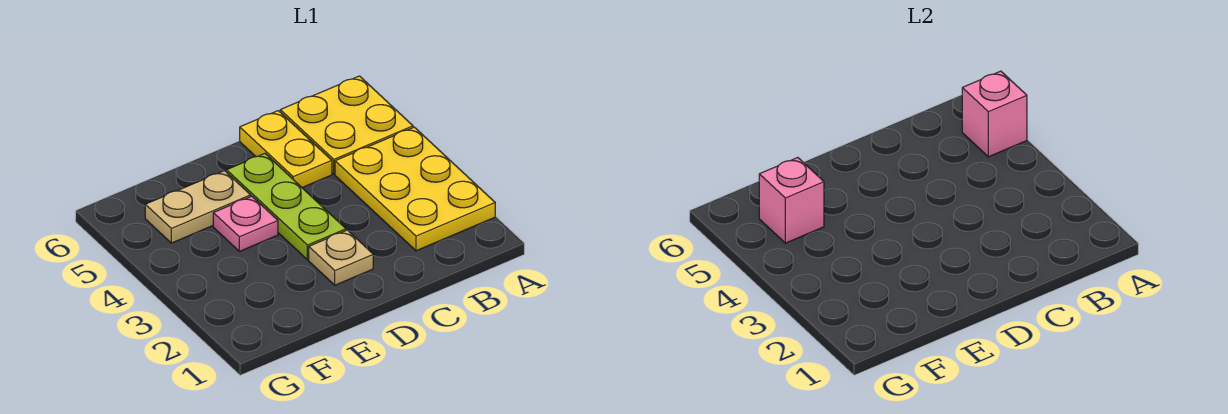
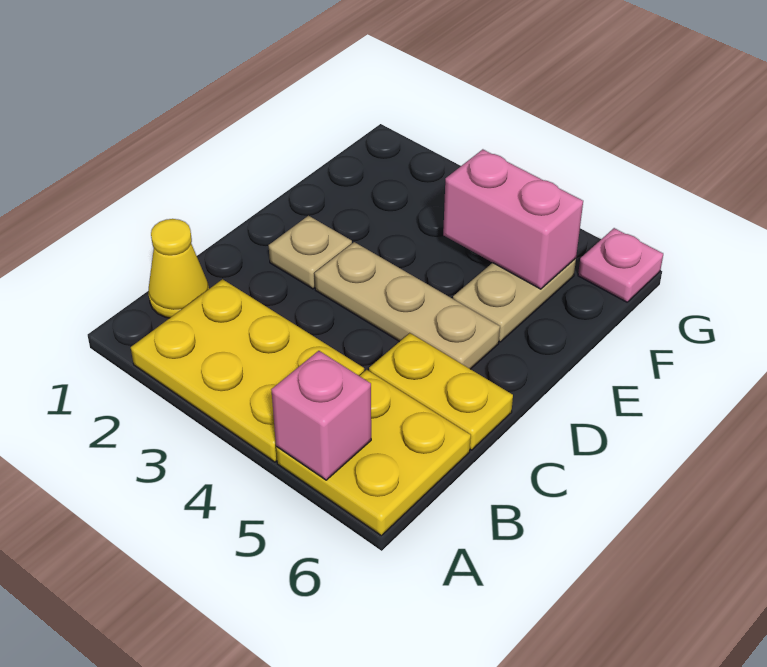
none -> yellow cone B1 level 1
lime plate D3:D5 level 1 -> tan plate D3:D5 level 1
pink plate E4 level 1 -> pink plate G6 level 1
pink brick F5 level 2 -> pink brick F4:F5 level 2

